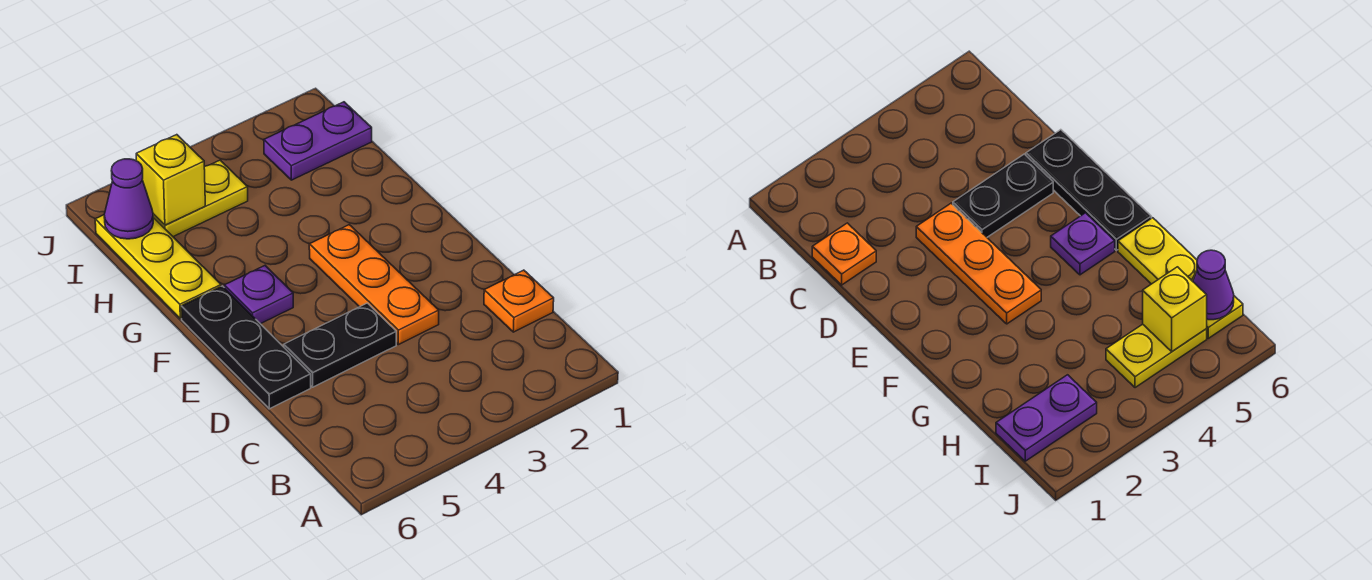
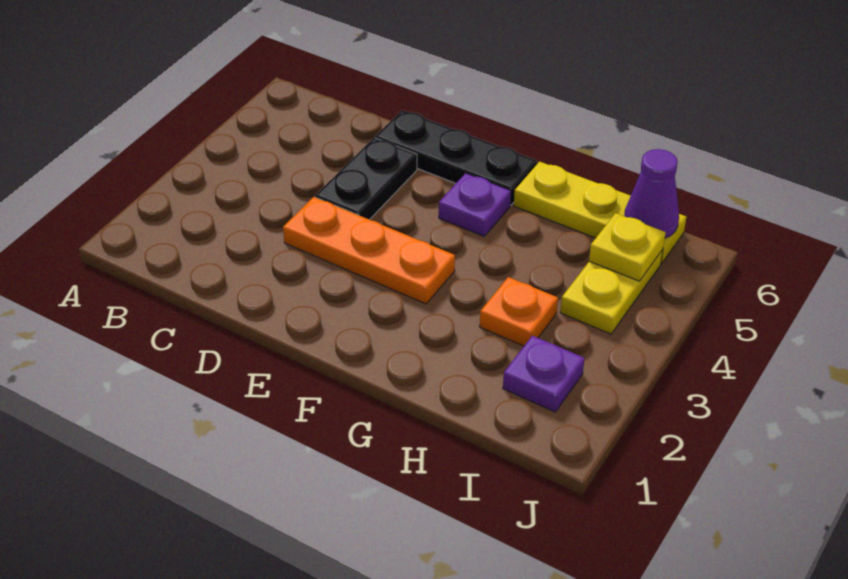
orange plate C1 level 1 -> orange plate H3 level 1
purple plate I1:I2 level 1 -> purple plate I2 level 1
yellow brick I5 level 2 -> yellow plate I5 level 2

